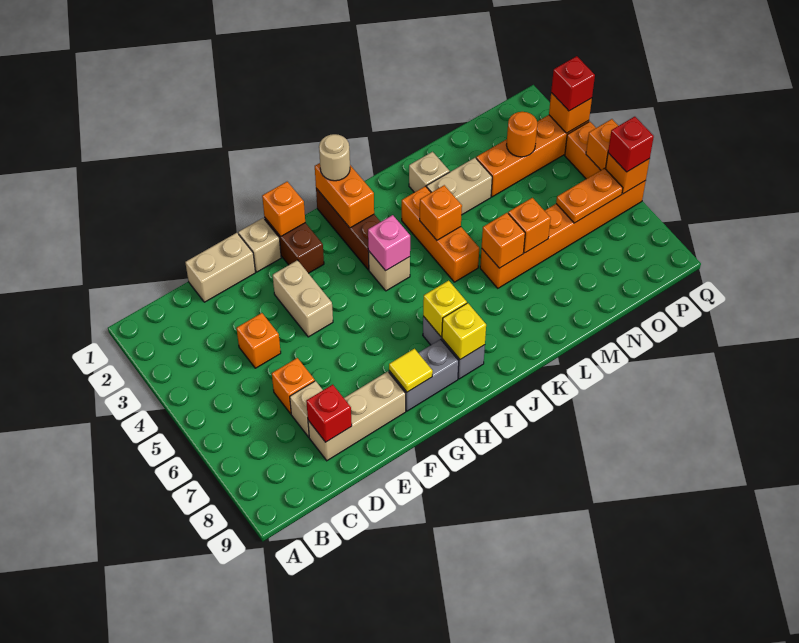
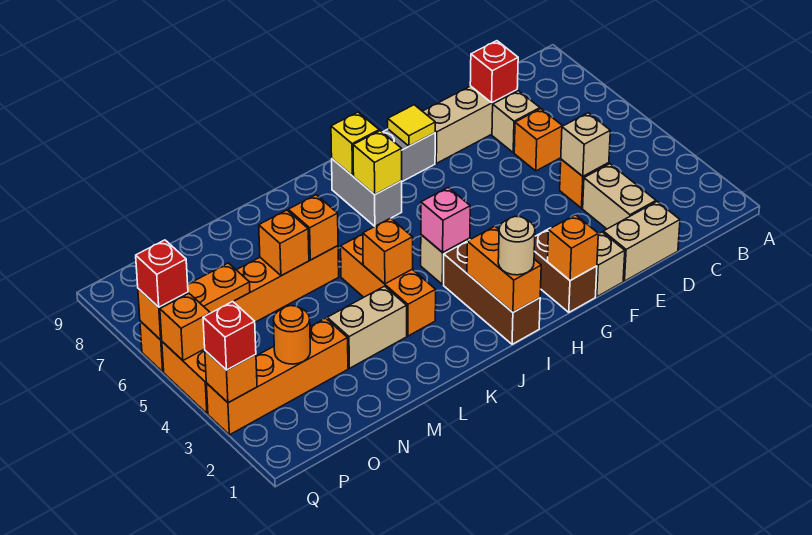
tan brick F3:F4 level 1 -> tan brick D2:D3 level 1
tan brick L2 level 1 -> tan brick D4 level 2

